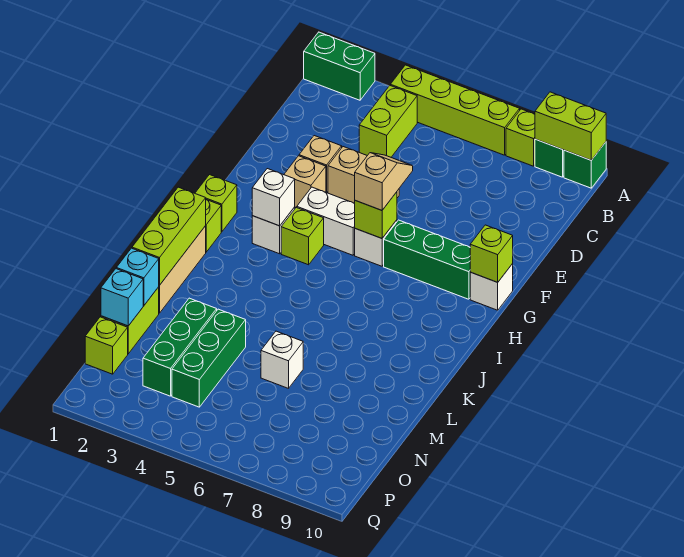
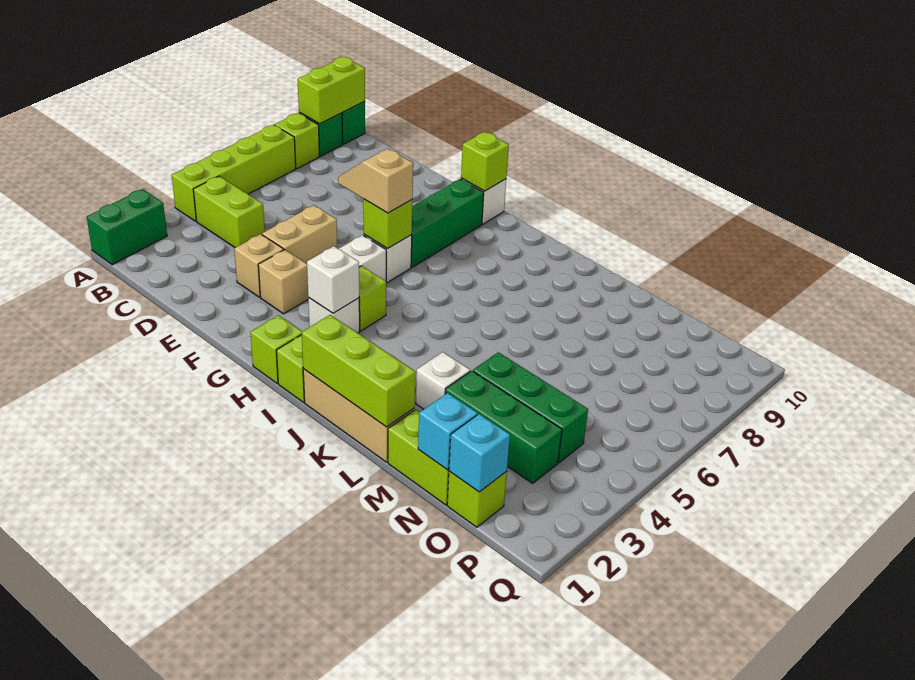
cyan brick M1 level 2 -> cyan brick O1 level 2
white brick M6 level 1 -> white brick L3 level 1

